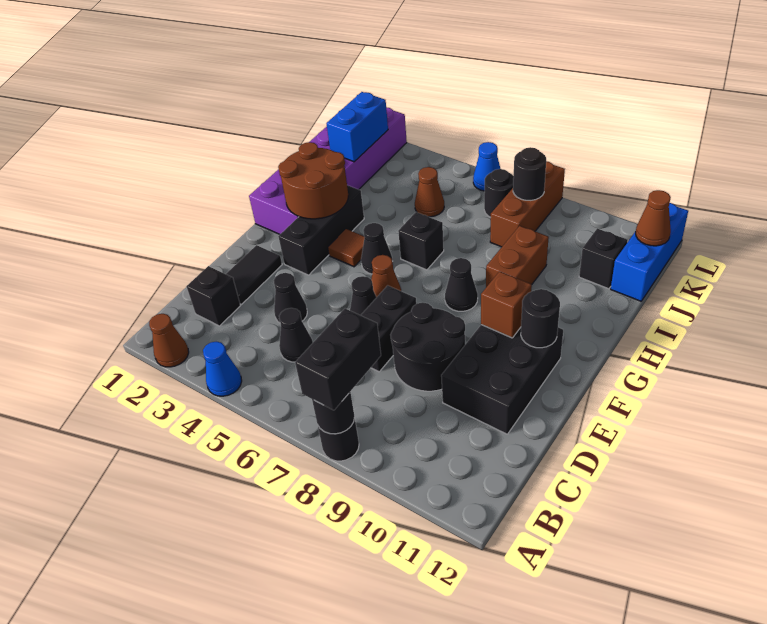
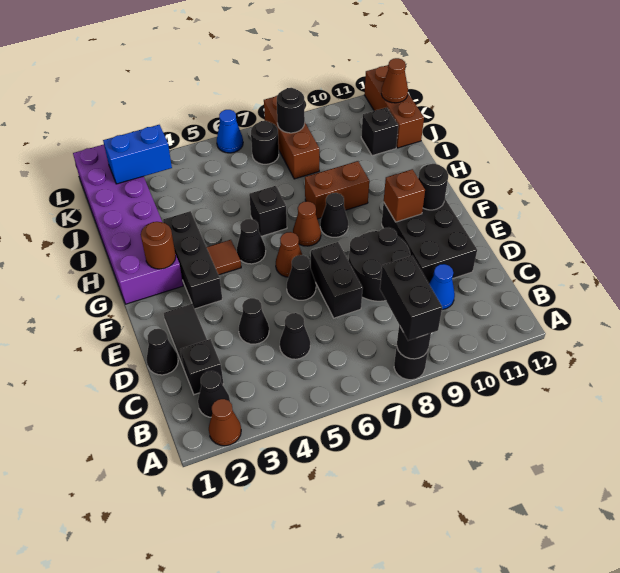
blue cone A4 level 1 -> blue cone C10 level 1
none -> black cone B2 level 1
none -> black cone D1 level 1
brown round brick G2:H3 level 2 -> brown round brick G2 level 2
brown brick H9:I9 level 1 -> brown brick H8:H9 level 1
blue brick J2:K2 level 2 -> blue brick K2:K3 level 2
brown cone J5 level 1 -> brown cone G7 level 1
blue brick J12:L12 level 1 -> brown brick J12:L12 level 1

